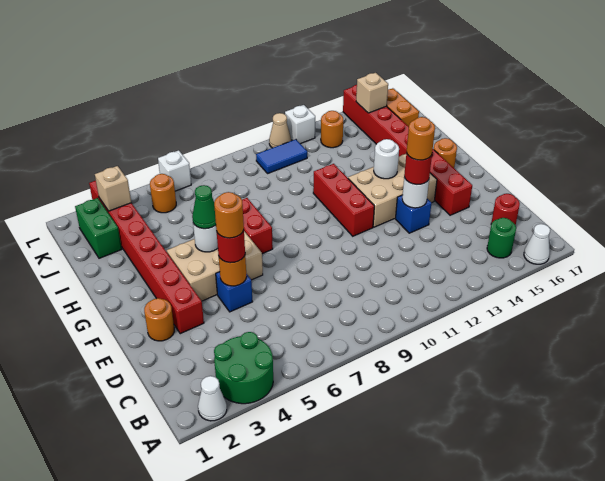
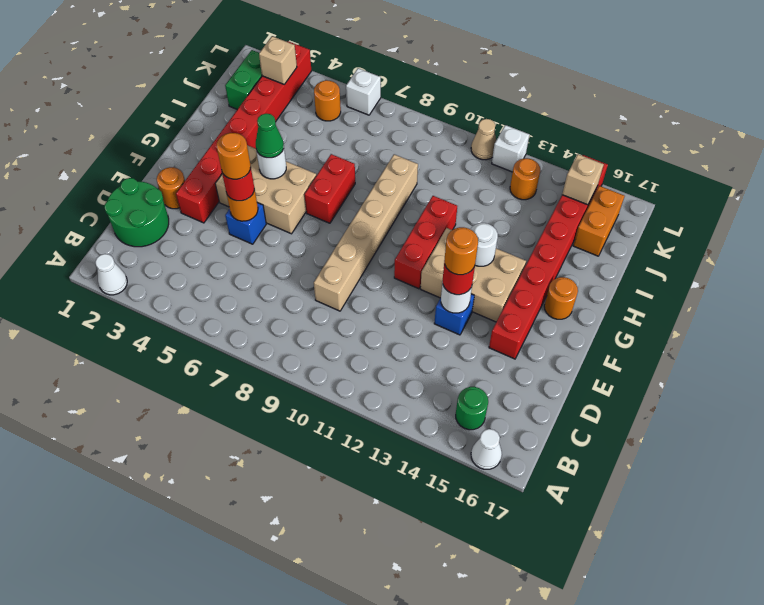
green round brick A3:B4 level 1 -> green round brick C1:D2 level 1
red round brick C16 level 1 -> none
none -> tan brick D9:I9 level 1
blue tile K10:K11 level 1 -> none

